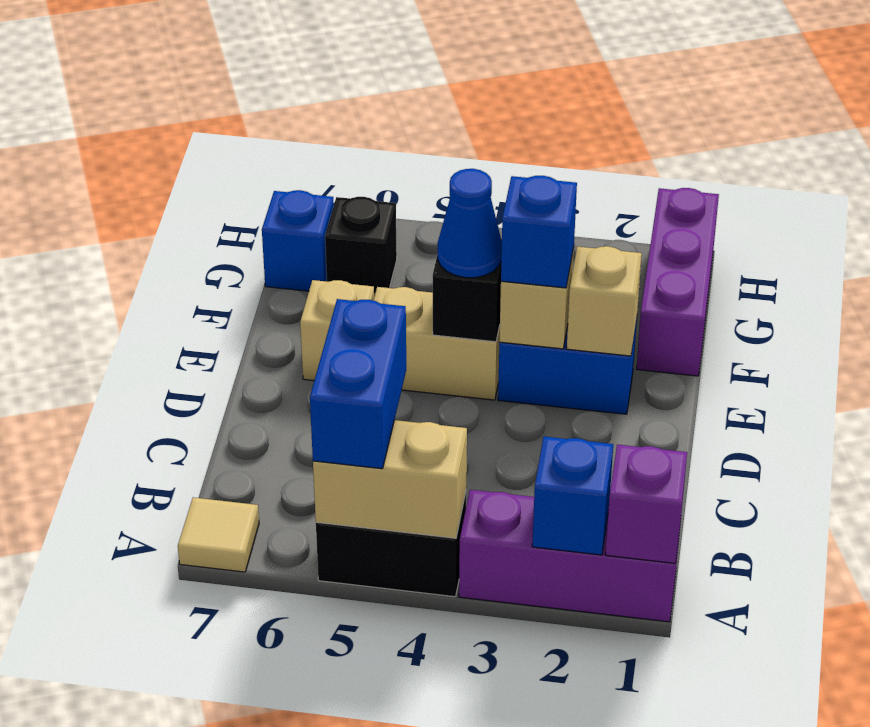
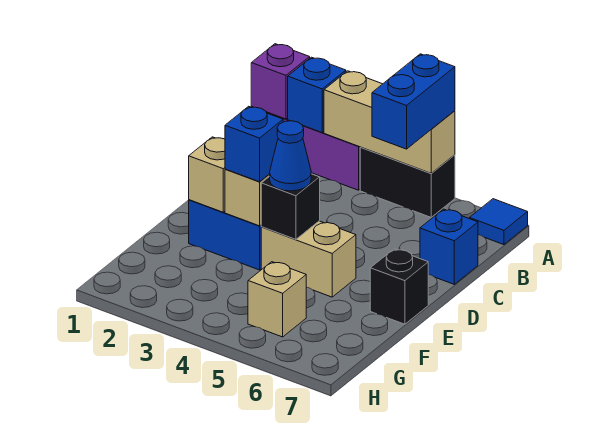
tan brick A4:A5 level 2 -> tan brick A3:A5 level 2
tan tile A7 level 1 -> blue tile A7 level 1
tan brick E6 level 1 -> tan brick G5 level 1
purple brick F1:H1 level 1 -> none
black brick G6 level 1 -> black brick E7 level 1
blue brick G7 level 1 -> blue brick C7 level 1

